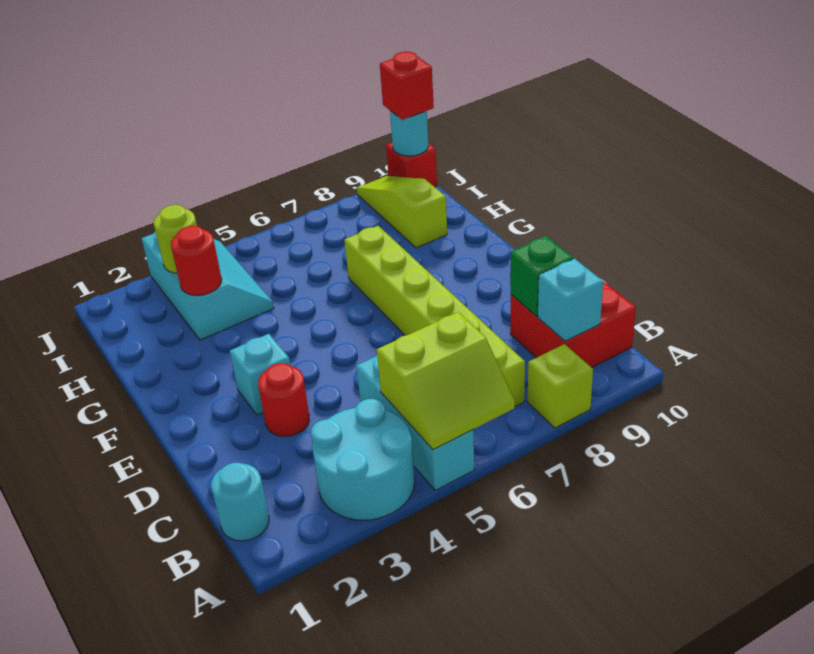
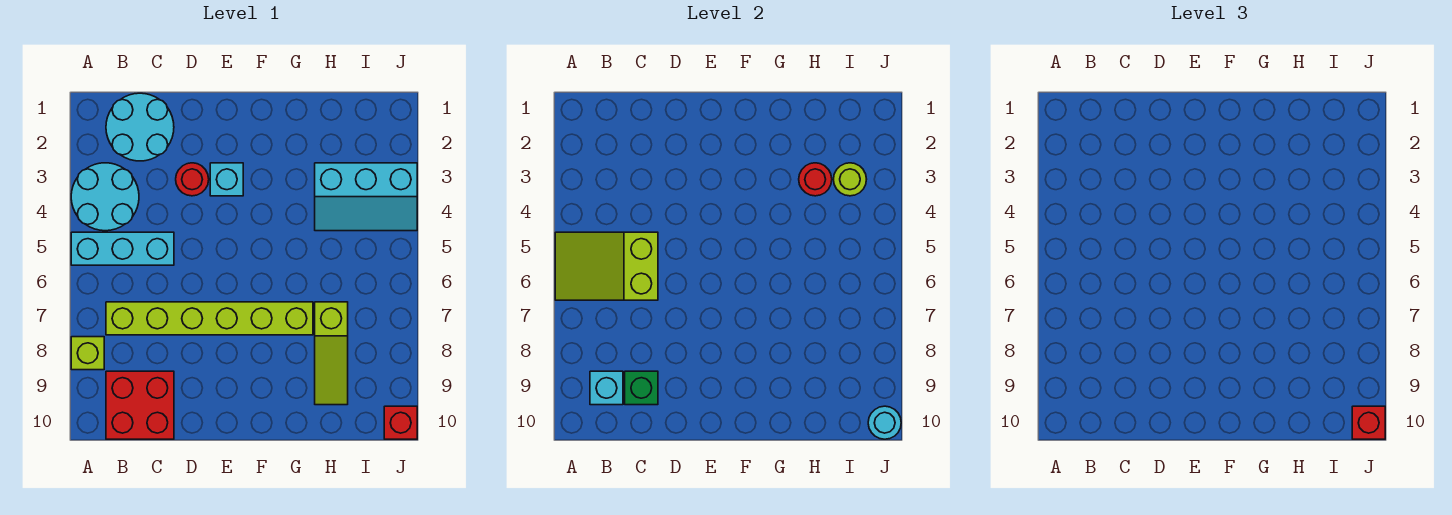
lime slope A5:B6 level 2 top B -> lime slope A5:C6 level 2 top C
cyan round brick B1 level 1 -> cyan round brick B1:C2 level 1
lime slope H9:J9 level 1 top H -> lime slope H7:H9 level 1 top 7

